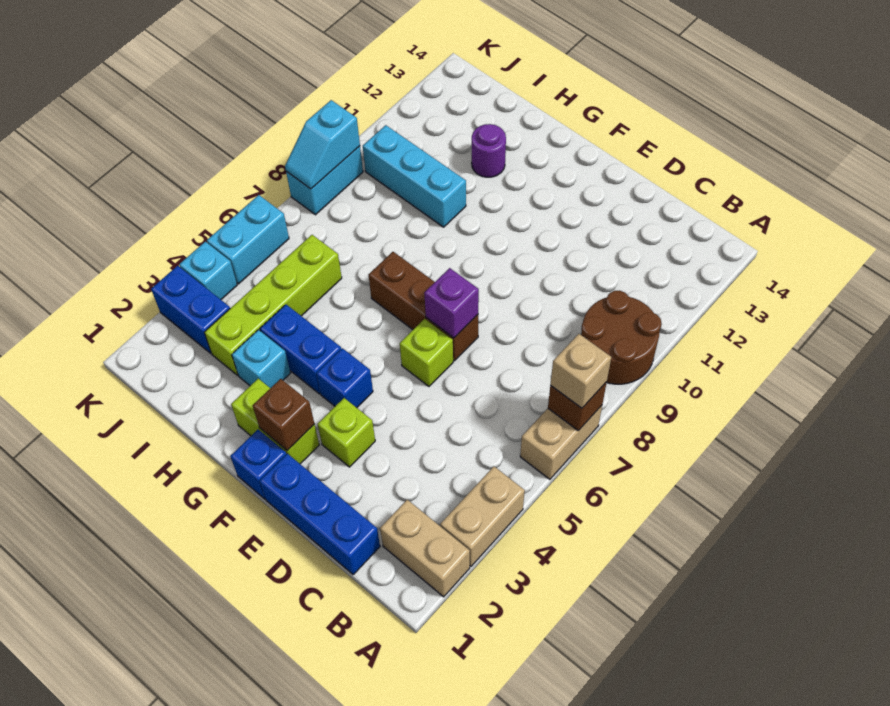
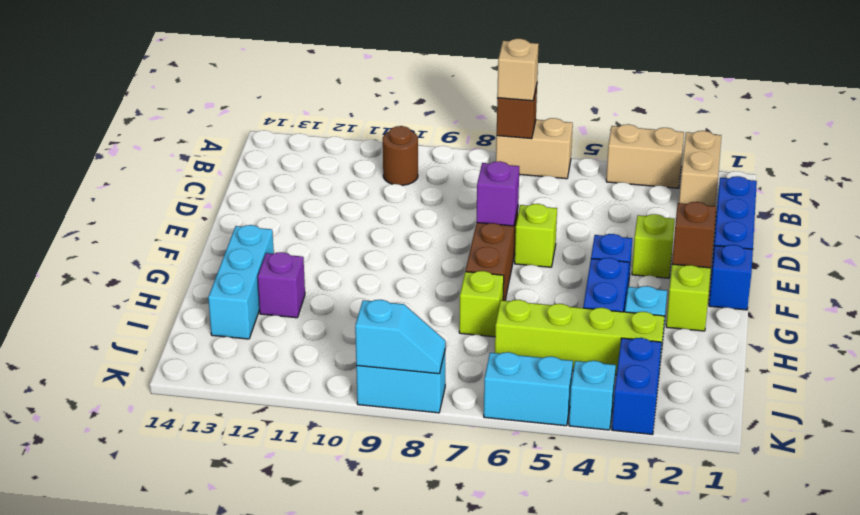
brown round brick A9:B10 level 1 -> brown round brick B10 level 1
none -> lime brick H7 level 1
cyan brick H10:J10 level 1 -> cyan brick G13:I13 level 1
purple round brick H12 level 1 -> purple brick H12 level 1

